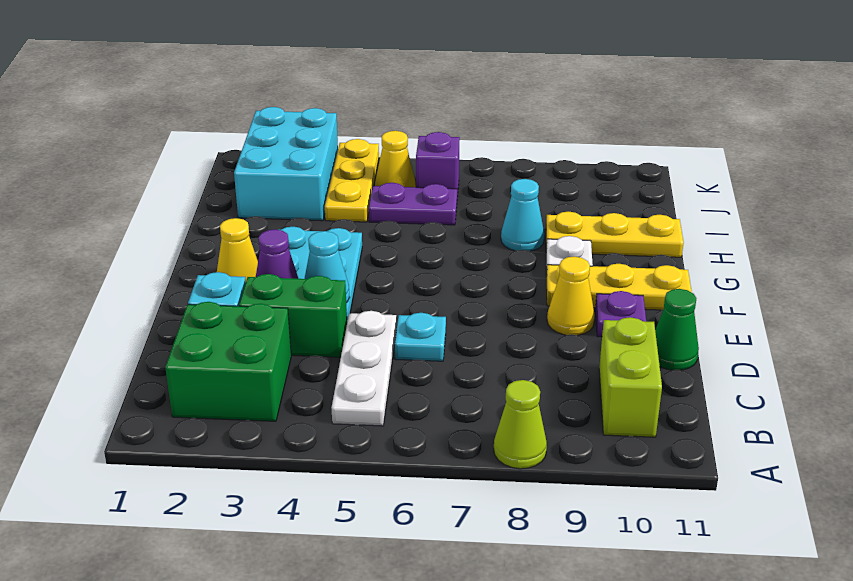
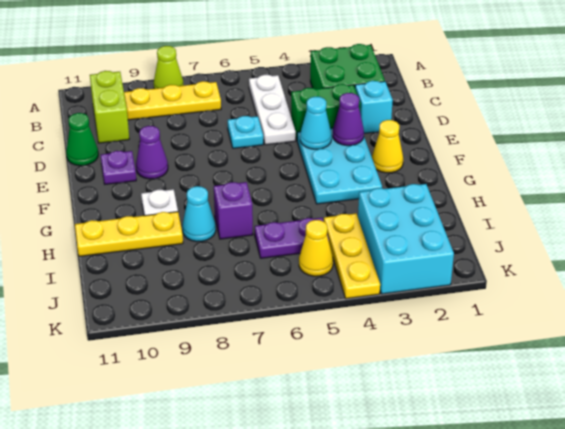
yellow cone E9 level 1 -> purple cone E9 level 1
yellow plate F9:F11 level 1 -> yellow plate B7:B9 level 1
purple brick J6 level 1 -> purple brick H7 level 1

